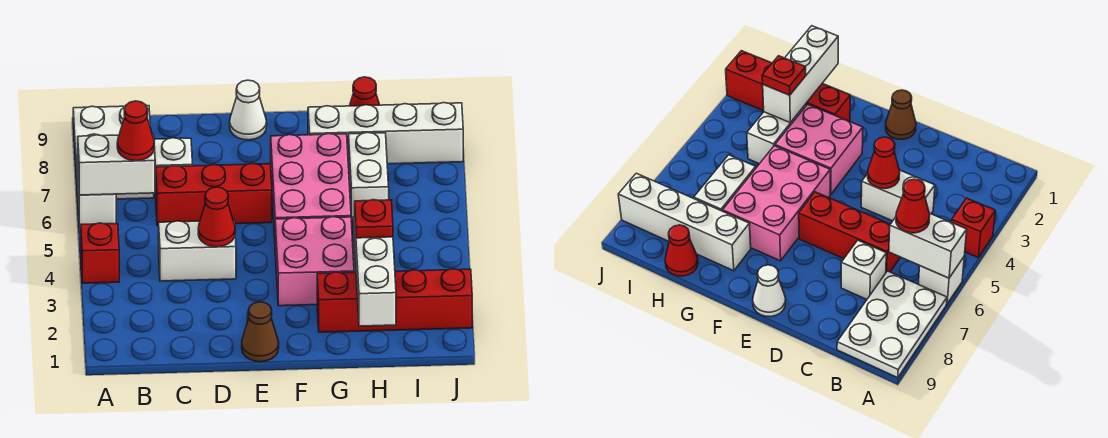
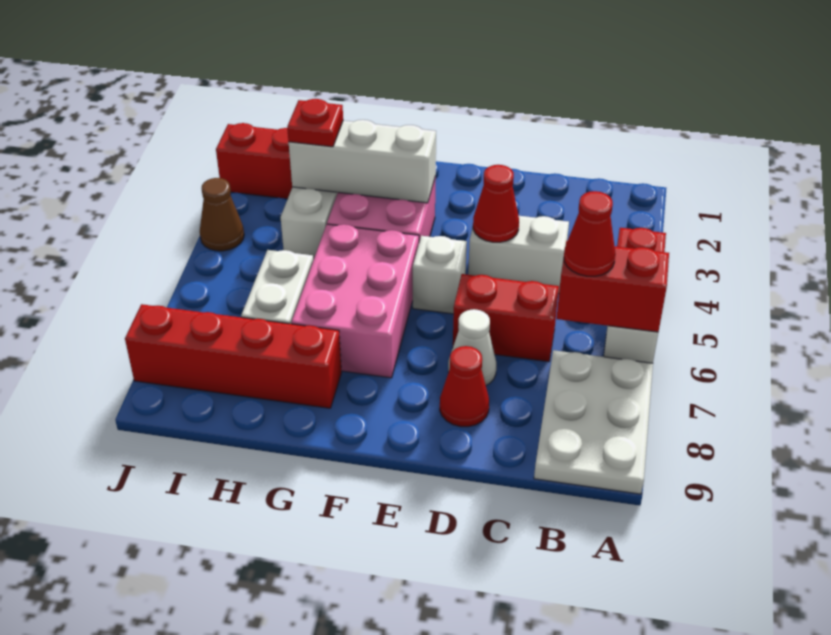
white brick A6:B6 level 2 -> red brick A6:B6 level 2
red brick C6:E6 level 1 -> red brick C6:D6 level 1
white brick C7 level 1 -> white brick E5 level 1
brown cone E1 level 1 -> brown cone J4 level 1
white cone E9 level 1 -> white cone D7 level 1
white brick G8:J8 level 1 -> red brick G8:J8 level 1
white brick H1:H3 level 2 -> white brick F3:H3 level 2
red cone H9 level 1 -> red cone D8 level 1

